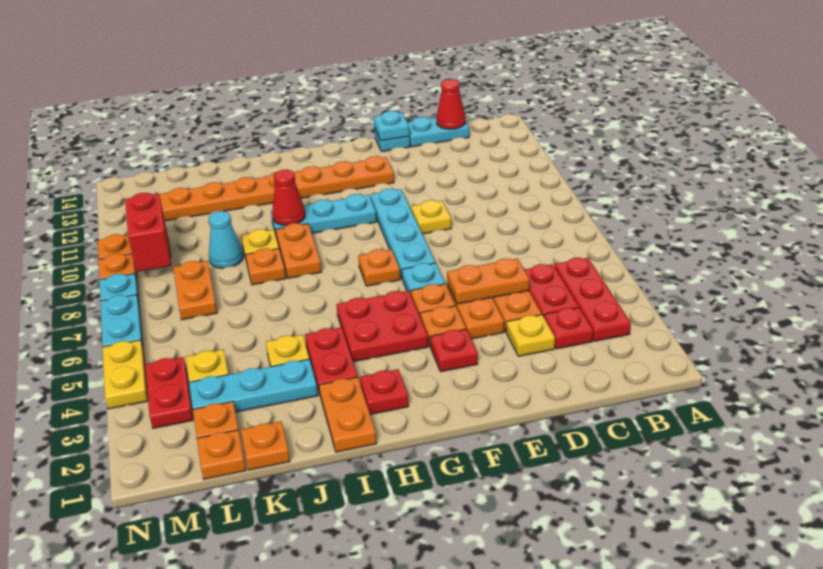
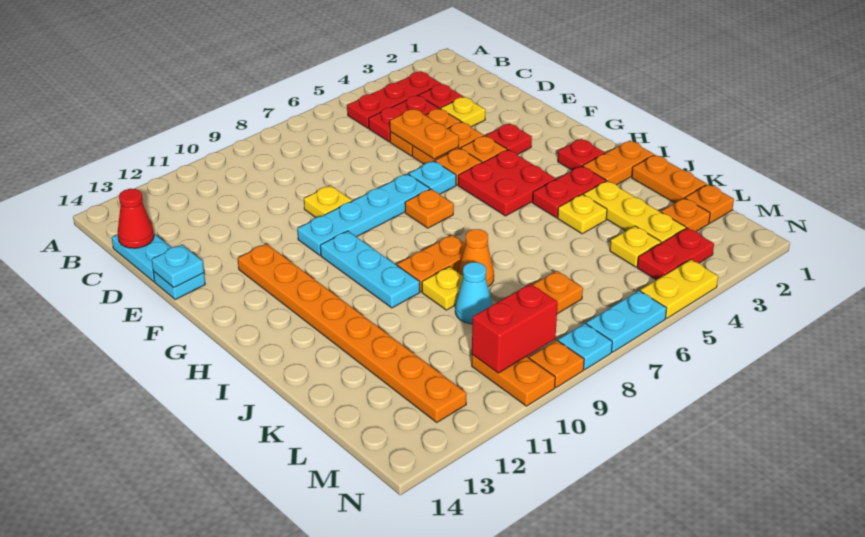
red cone I10 level 2 -> none
cyan plate J3:L3 level 1 -> yellow plate J3:L3 level 1
orange plate J8 level 1 -> orange cone J8 level 1
orange plate K1 level 1 -> orange plate J1:K1 level 1

